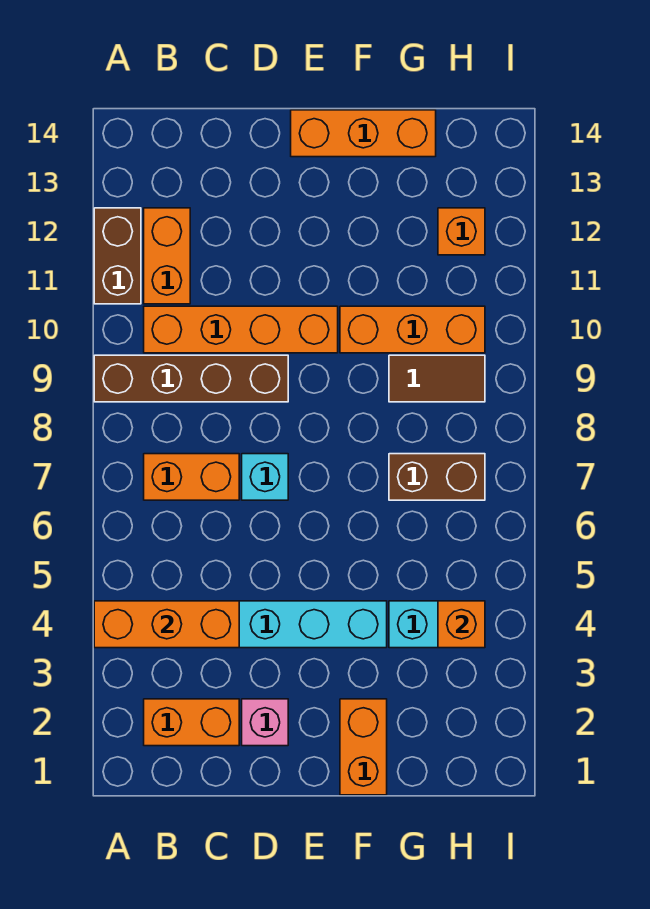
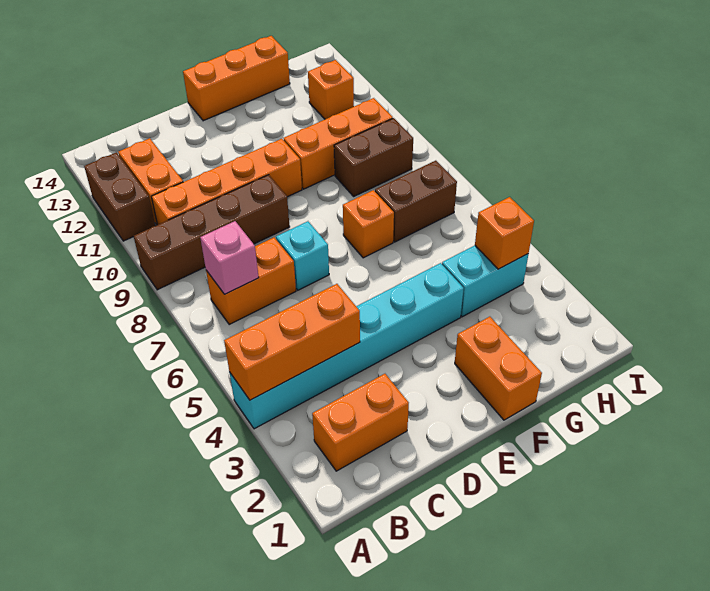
pink brick D2 level 1 -> pink brick B7 level 2
none -> orange brick F7 level 1
brown tile G9:H9 level 1 -> brown brick G9:H9 level 1

